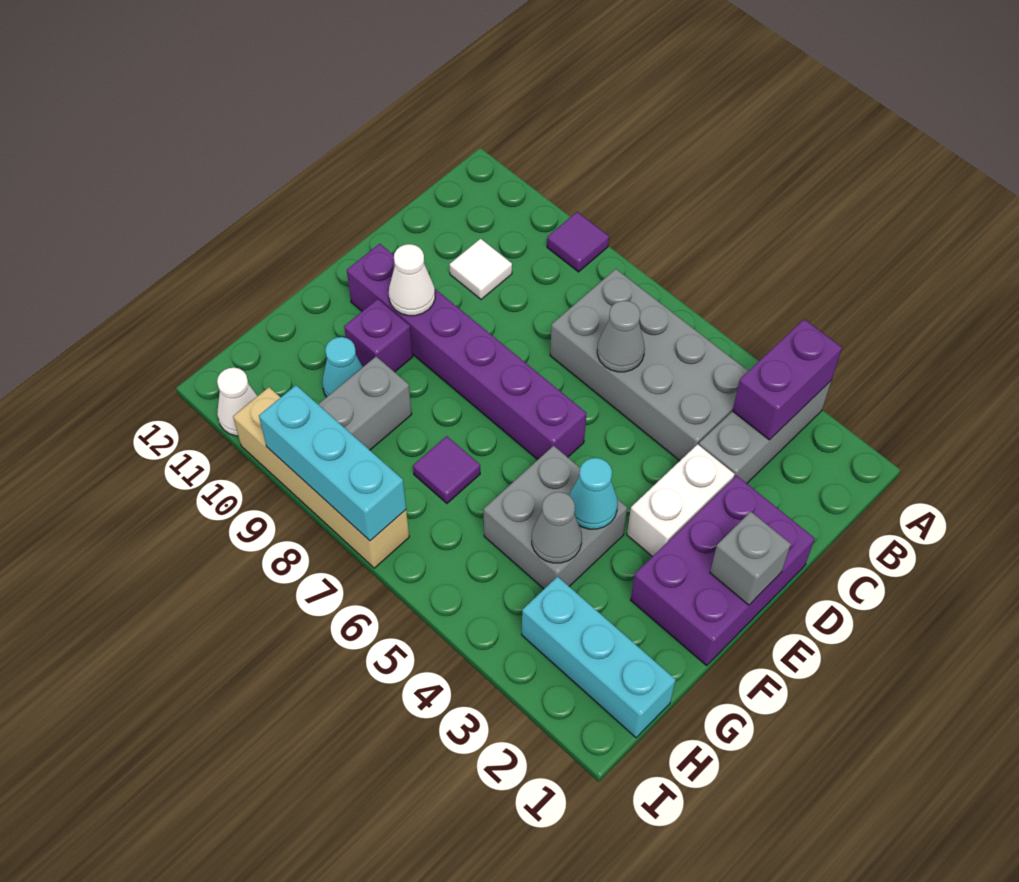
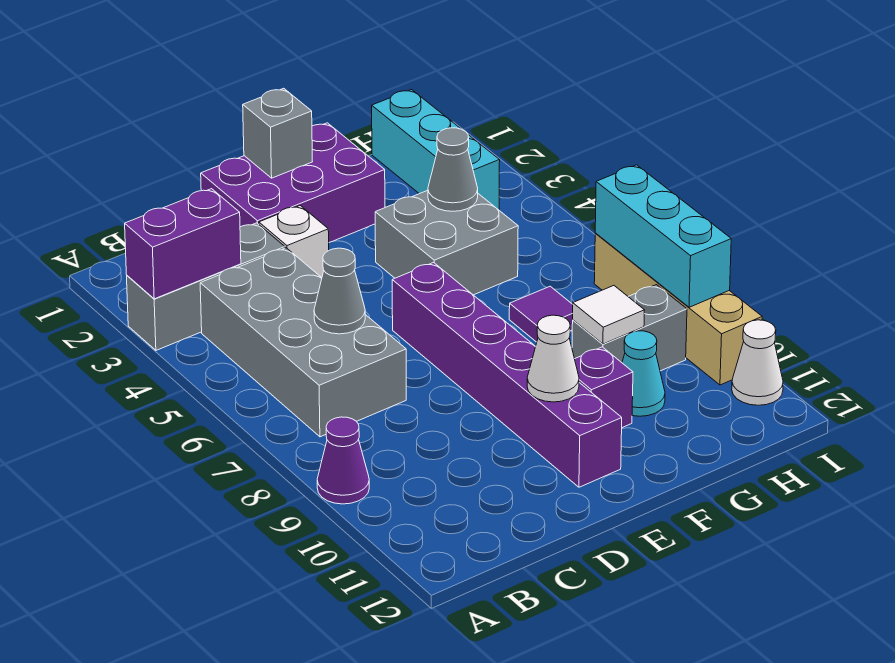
purple tile A9 level 1 -> purple cone A9 level 1
white tile C10 level 1 -> white tile G9 level 2
white brick D3:E3 level 1 -> white brick D3 level 1
cyan cone F4 level 2 -> none

